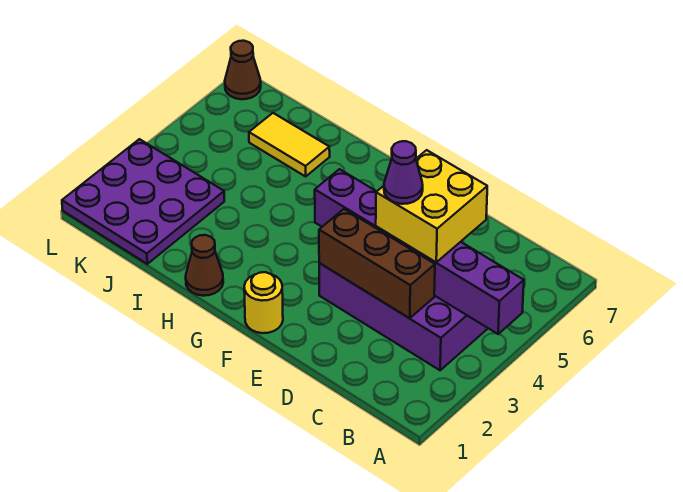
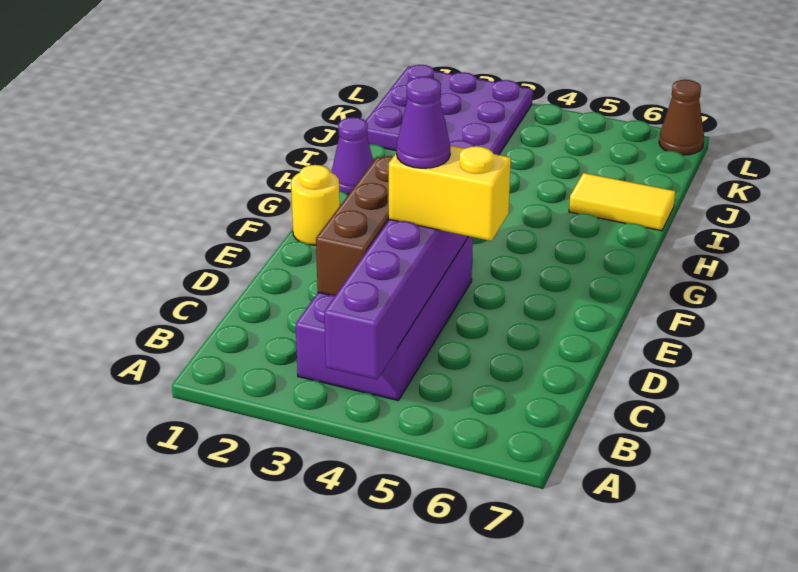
yellow brick C4:D5 level 3 -> yellow brick D4:D5 level 3
brown cone H1 level 1 -> purple cone H1 level 1
yellow tile I6:J6 level 1 -> yellow tile I6:I7 level 1

